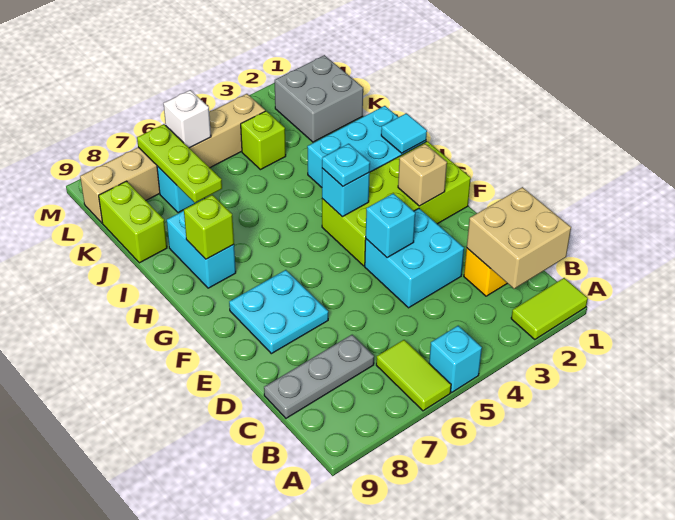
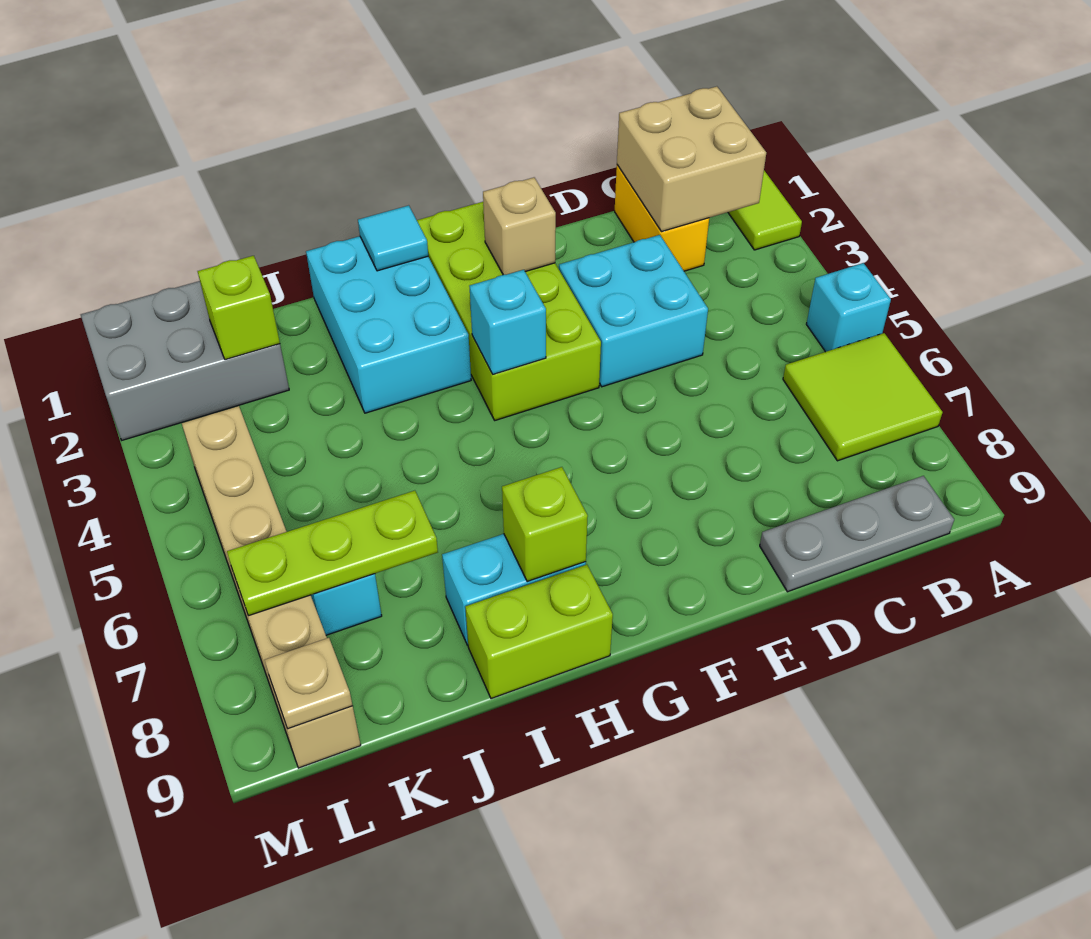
lime tile A6:B6 level 1 -> lime tile A6:B7 level 1
grey plate C7:C9 level 1 -> grey plate B9:D9 level 1
cyan brick E4 level 2 -> none
cyan plate E7:F8 level 1 -> none
cyan plate G4 level 3 -> none
lime brick J9:K9 level 1 -> lime brick H9:I9 level 1
grey brick K1:L2 level 1 -> grey brick K1:M2 level 1
lime brick K4 level 1 -> lime brick K2 level 2
white brick L6 level 2 -> none
none -> tan plate L9 level 2

